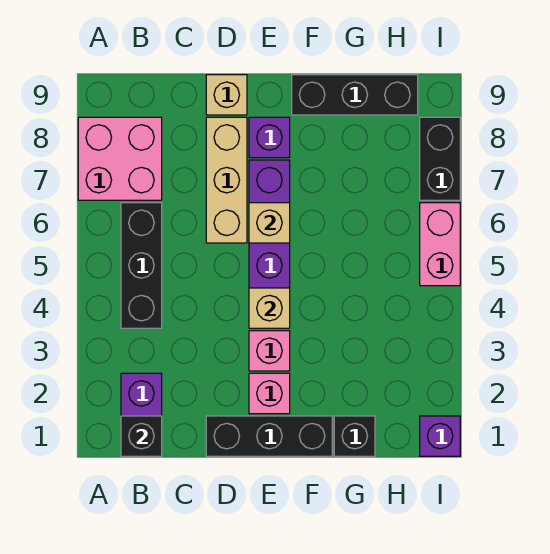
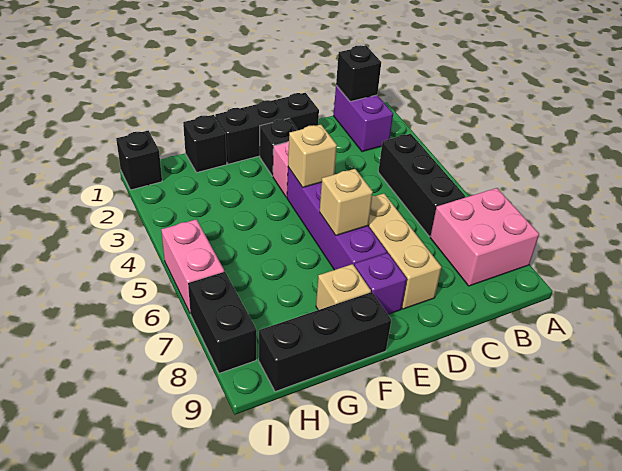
tan brick D9 level 1 -> tan brick F8 level 1
pink brick E2 level 1 -> black brick E2 level 1
purple brick I1 level 1 -> black brick I1 level 1

